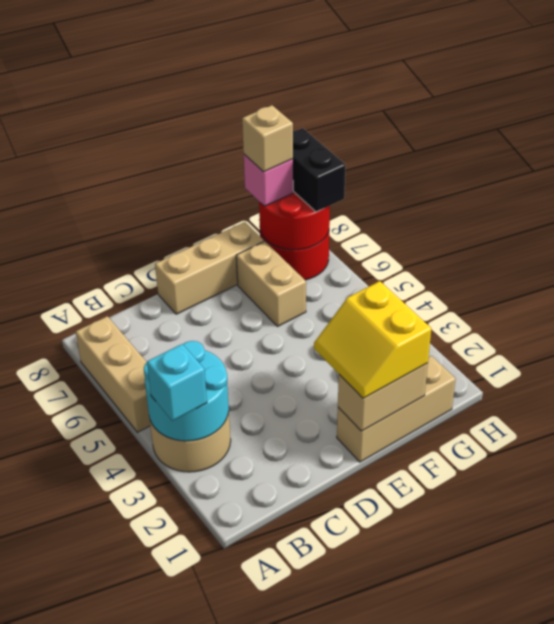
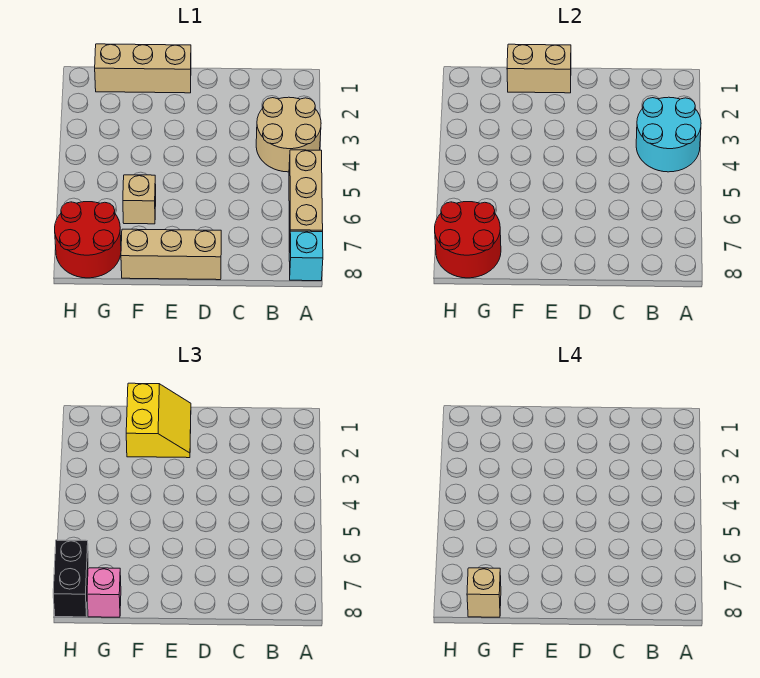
cyan brick A3 level 3 -> cyan brick A8 level 1
tan brick F6:F7 level 1 -> tan brick F6 level 1

